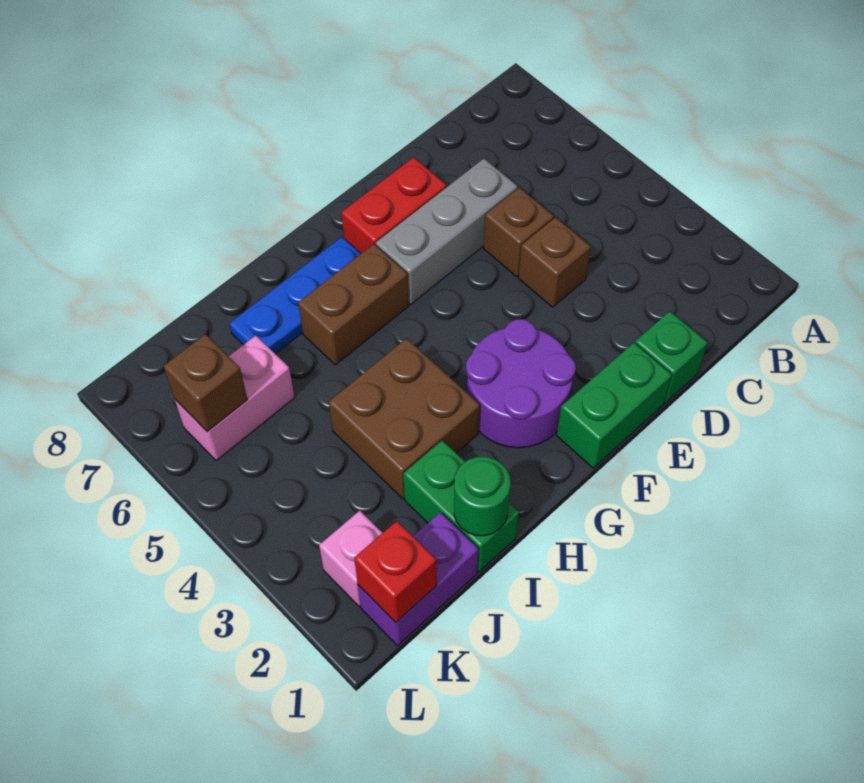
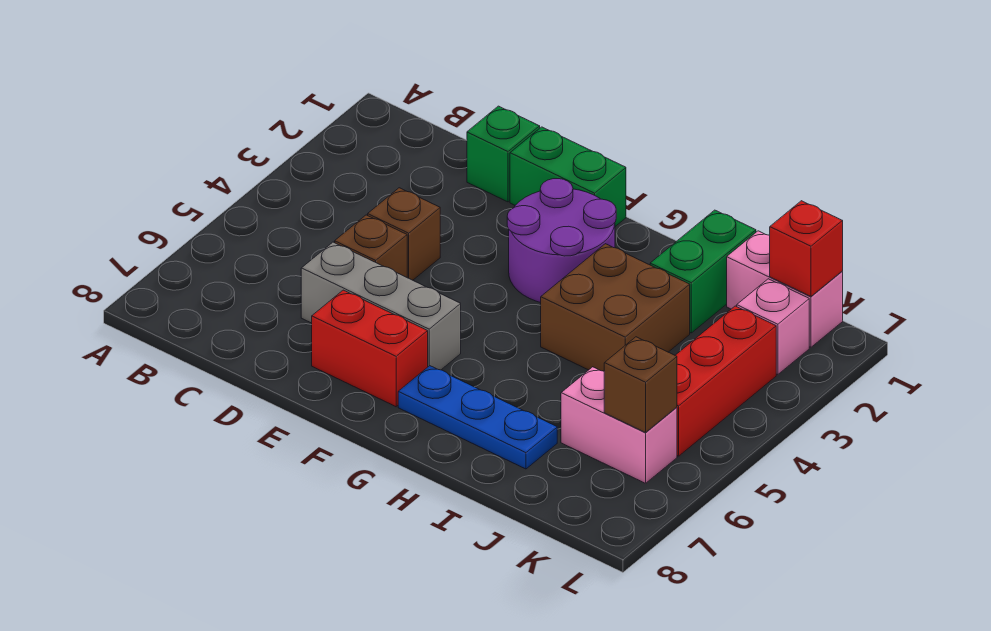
brown brick G6:H6 level 1 -> none
green round brick I1 level 2 -> none
purple brick J1:K1 level 1 -> pink brick J1:K1 level 1
none -> red brick K3:K5 level 1

